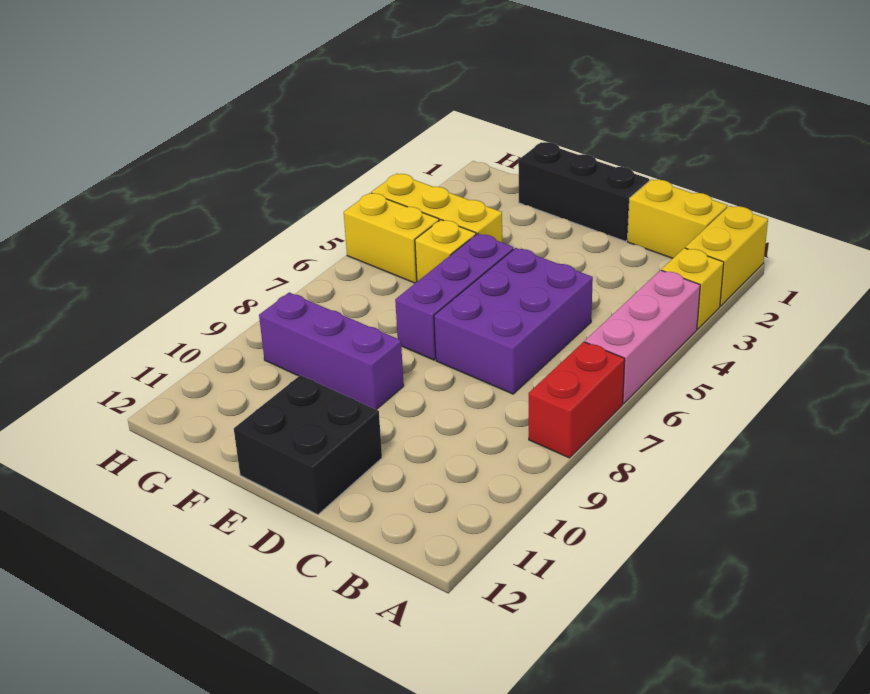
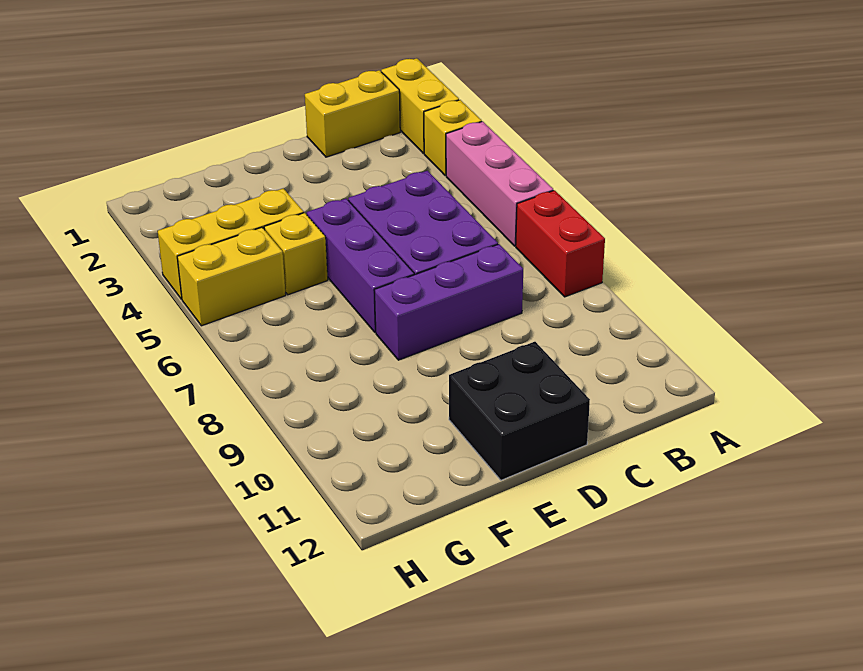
black brick D1:F1 level 1 -> none
purple brick E9:G9 level 1 -> purple brick C8:E8 level 1

